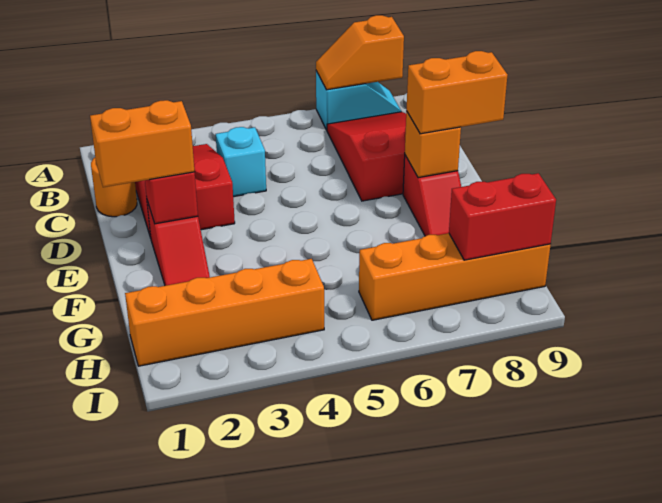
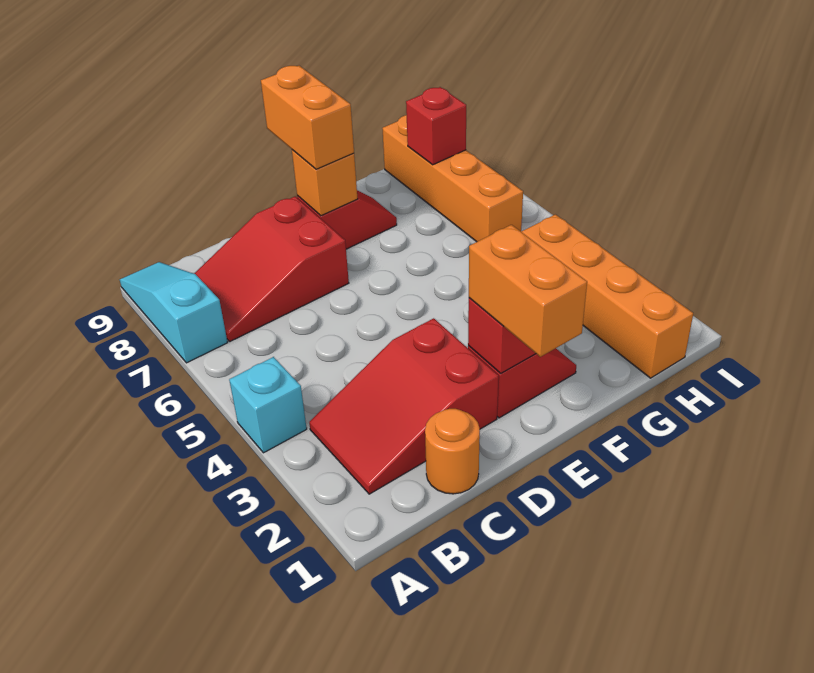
cyan slope A7:A8 level 1 top 7 -> cyan slope A7:A9 level 1 top 7
orange slope A7:A8 level 2 top 8 -> none
cyan brick C4 level 1 -> cyan brick A4 level 1
red brick H8:H9 level 2 -> red brick H8 level 2

